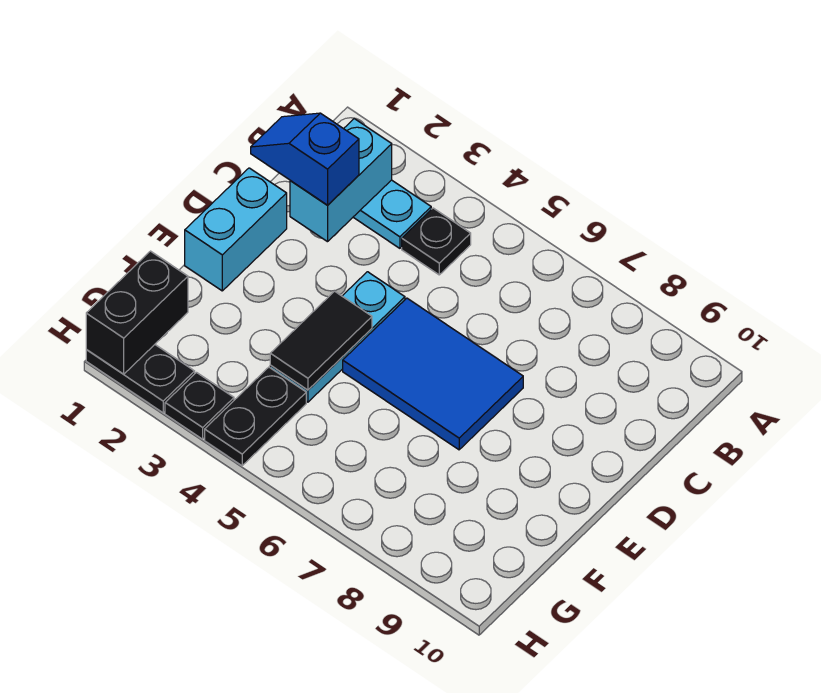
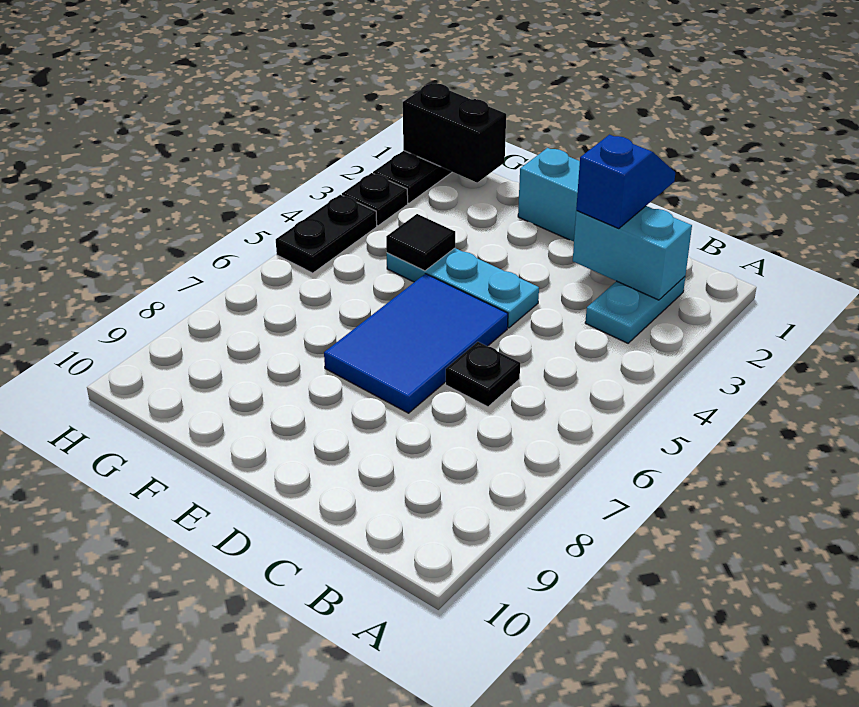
black plate B4 level 1 -> black plate C6 level 1
black tile E4:F4 level 2 -> black tile F4 level 2
black plate G4:H4 level 1 -> black plate H4:H5 level 1

